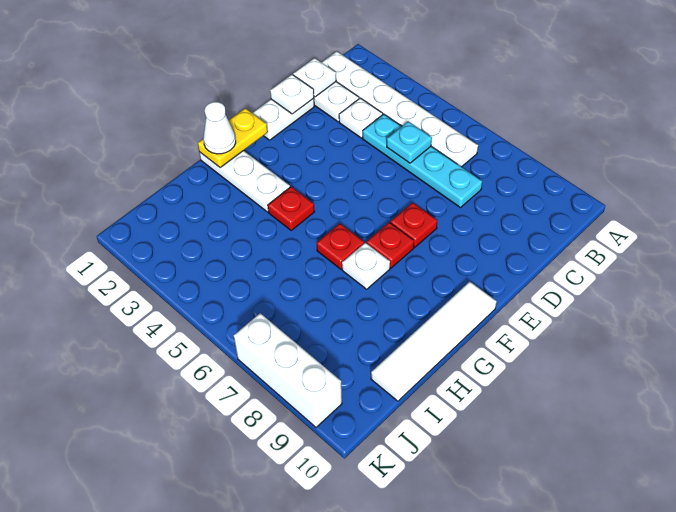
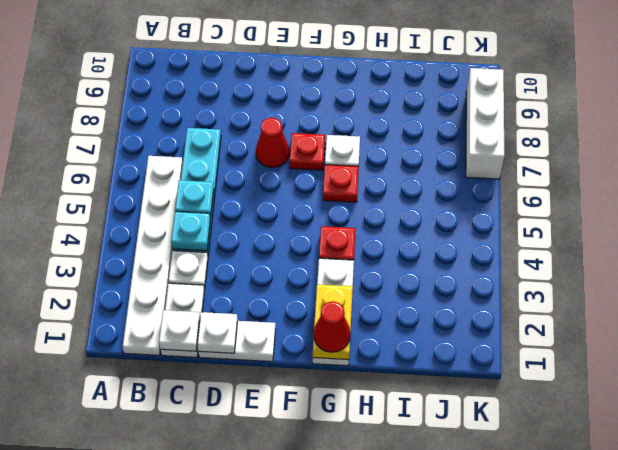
none -> cyan plate C4 level 2
red plate E7 level 1 -> red cone E7 level 1
yellow plate F1:G1 level 2 -> yellow plate G1:G2 level 2
white tile F10:I10 level 1 -> none
white cone G1 level 3 -> red cone G1 level 3

